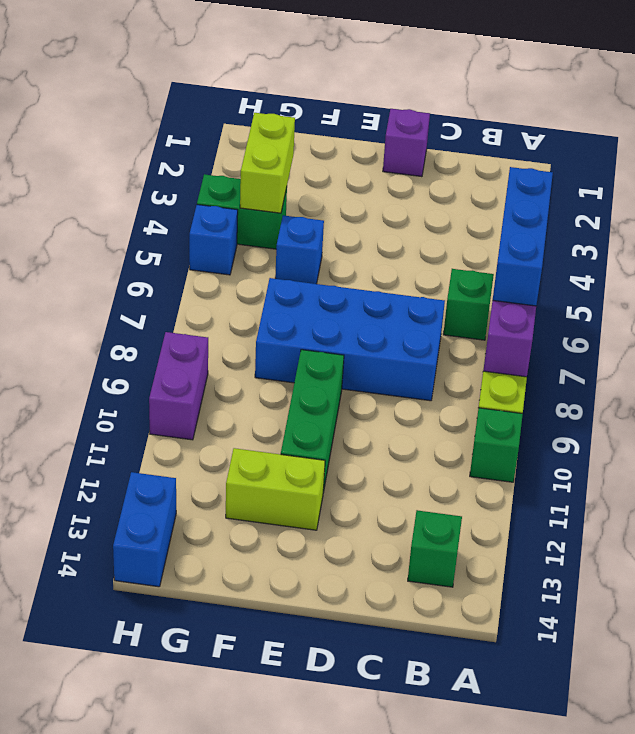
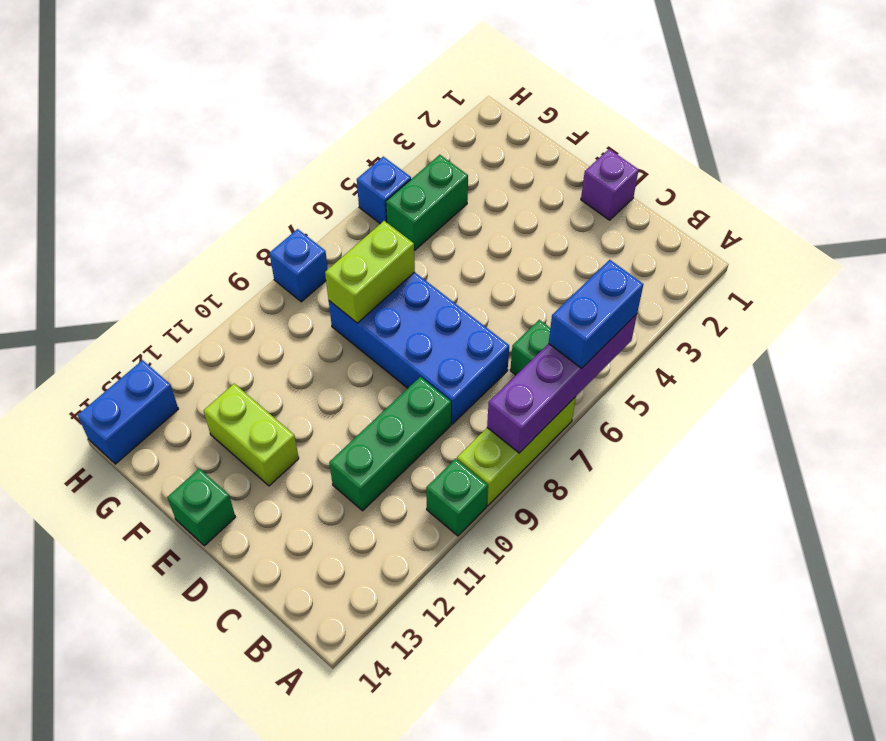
blue brick A5:A7 level 3 -> blue brick A5:A6 level 3
green brick B13 level 1 -> green brick E14 level 1
green brick E9:E11 level 1 -> green brick C9:C11 level 1
blue brick F5 level 1 -> blue brick H8 level 1
lime brick G3:G4 level 2 -> lime brick F7:F8 level 2
green brick G4:H4 level 1 -> green brick G4:G5 level 1
purple brick H9:H10 level 1 -> none

